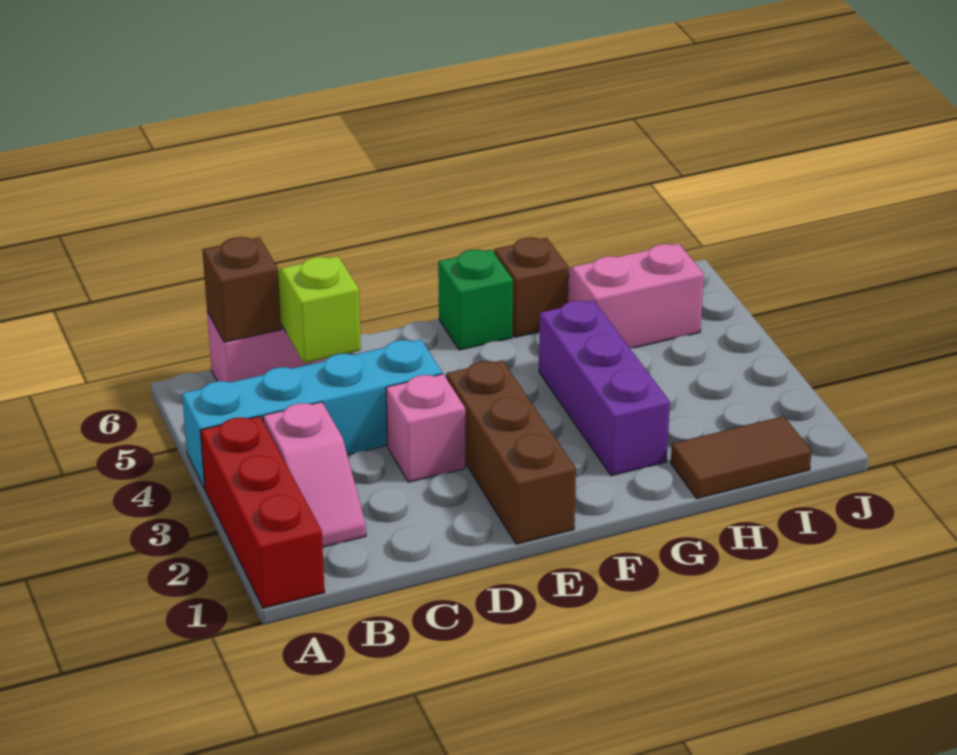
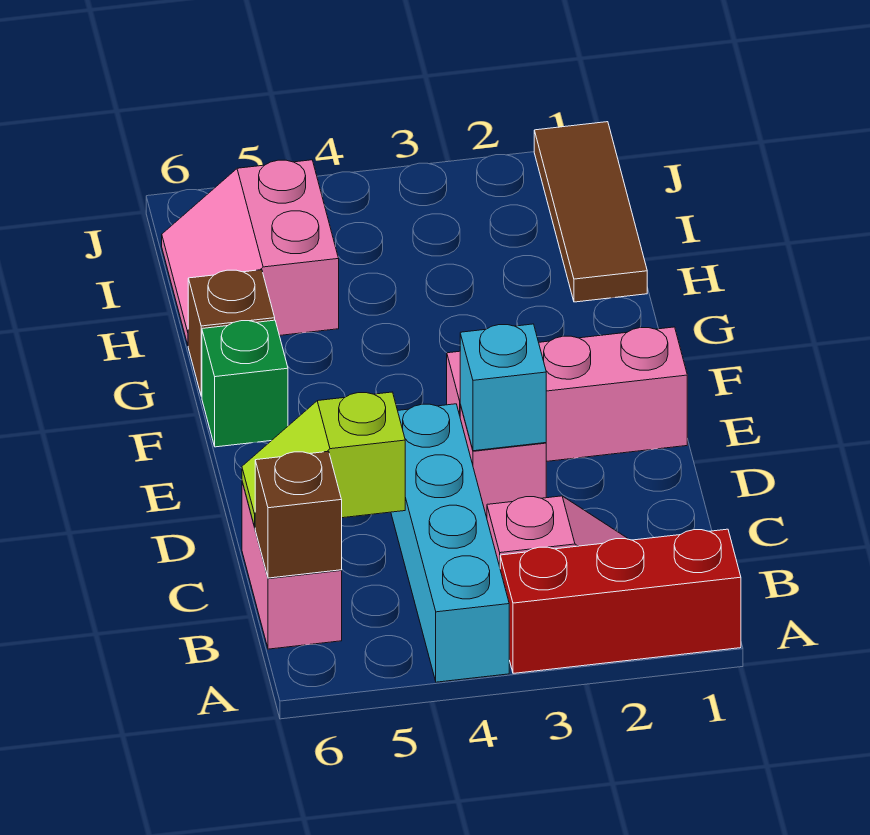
none -> cyan brick D3 level 2
brown brick E1:E3 level 1 -> pink brick E1:E3 level 1
purple brick G2:G4 level 1 -> none
brown tile H1:I1 level 1 -> brown tile H1:J1 level 1

